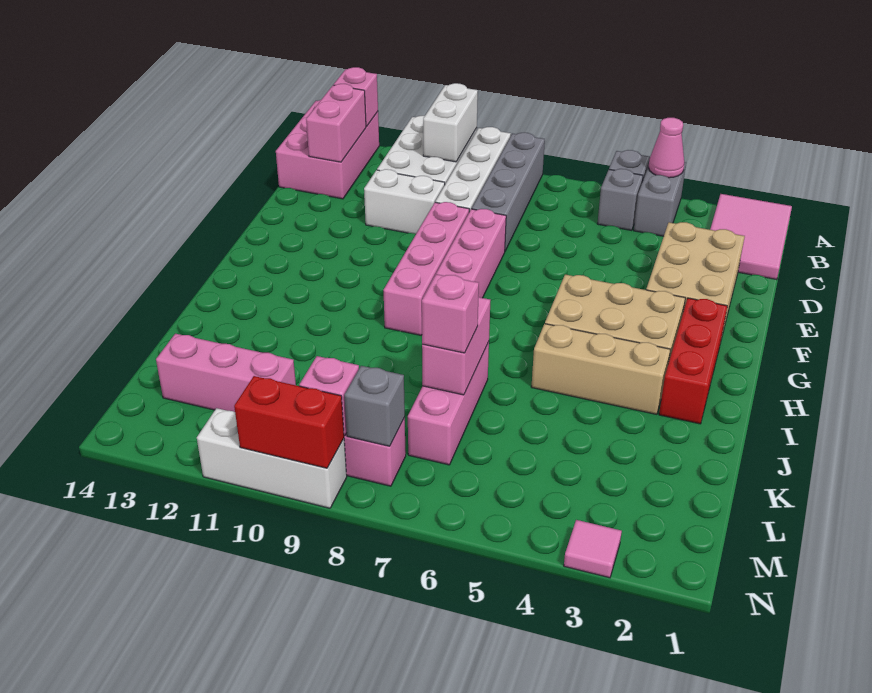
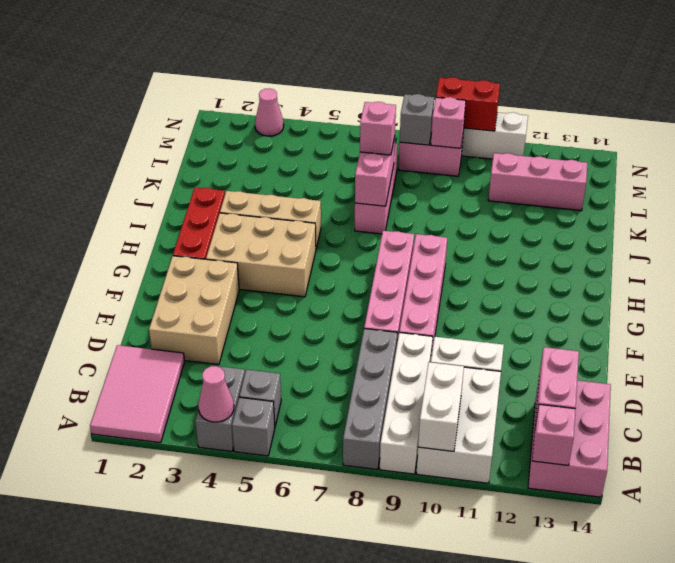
pink tile N3 level 1 -> pink cone N3 level 1

